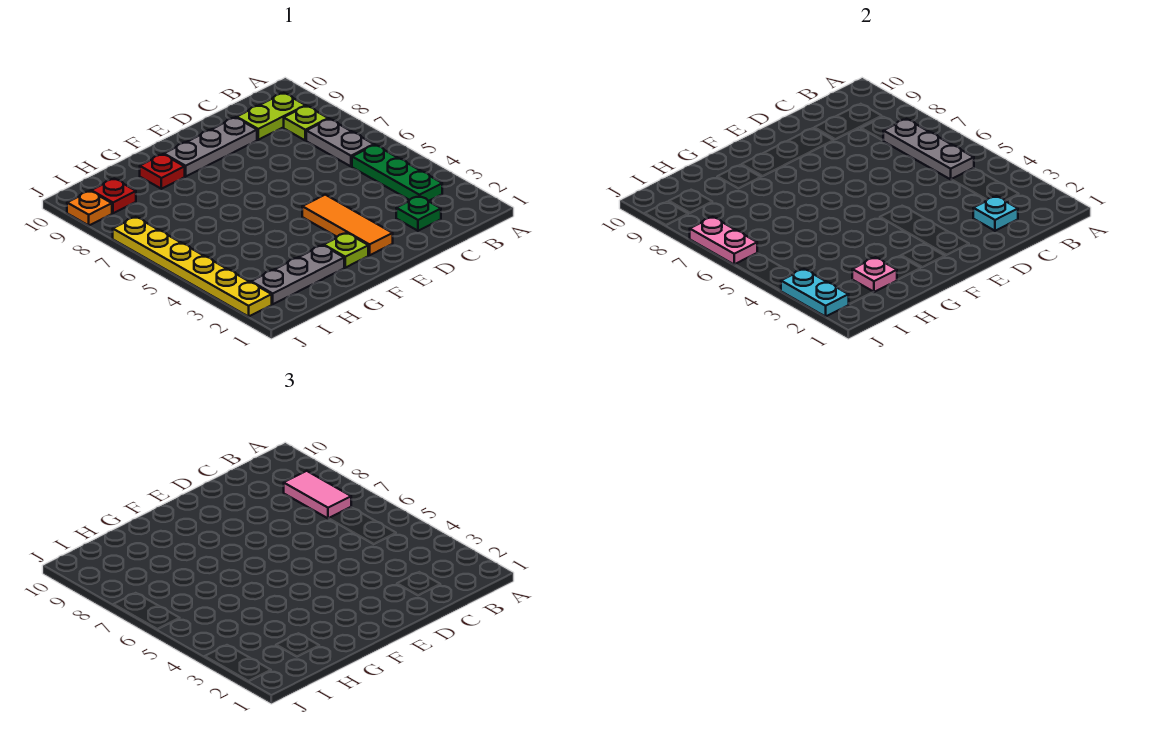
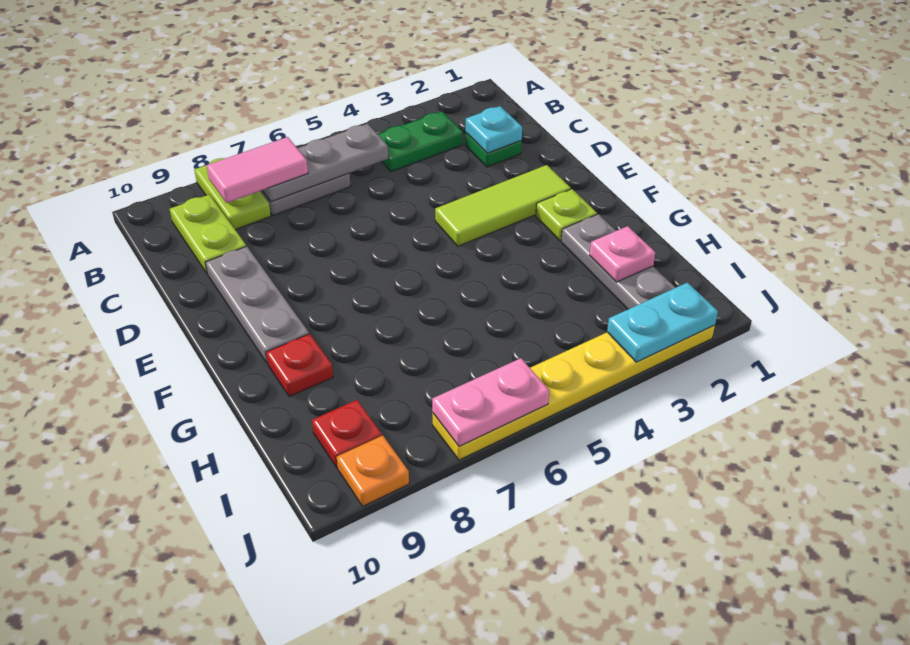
green plate B3:B5 level 1 -> green plate B3:B4 level 1
lime plate B8 level 1 -> lime plate A8:B8 level 1
orange tile E2:E4 level 1 -> lime tile E2:E4 level 1

